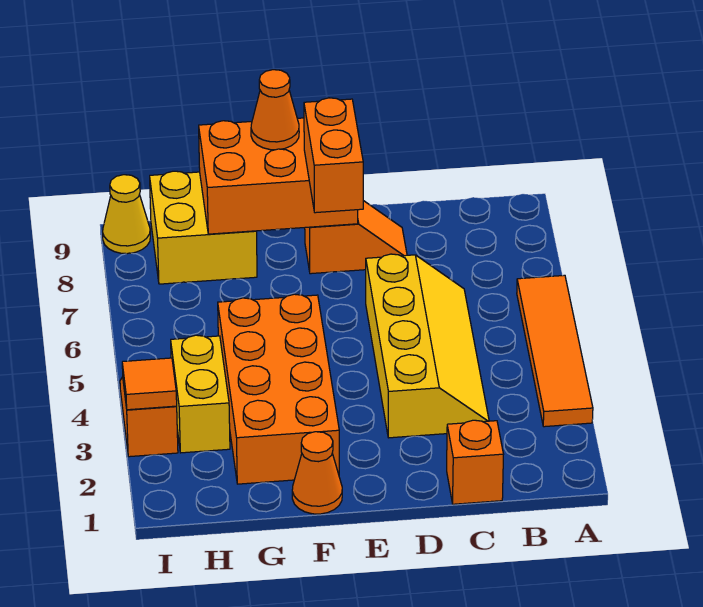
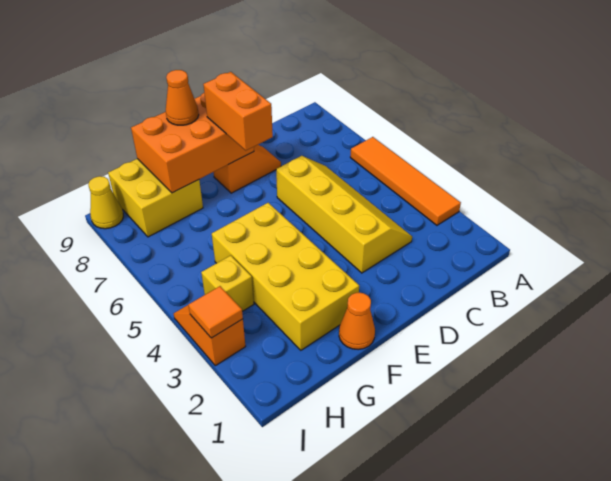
orange brick C1 level 1 -> none
orange brick F2:G5 level 1 -> yellow brick F2:G5 level 1
yellow brick H3:H4 level 1 -> yellow brick H4 level 1

